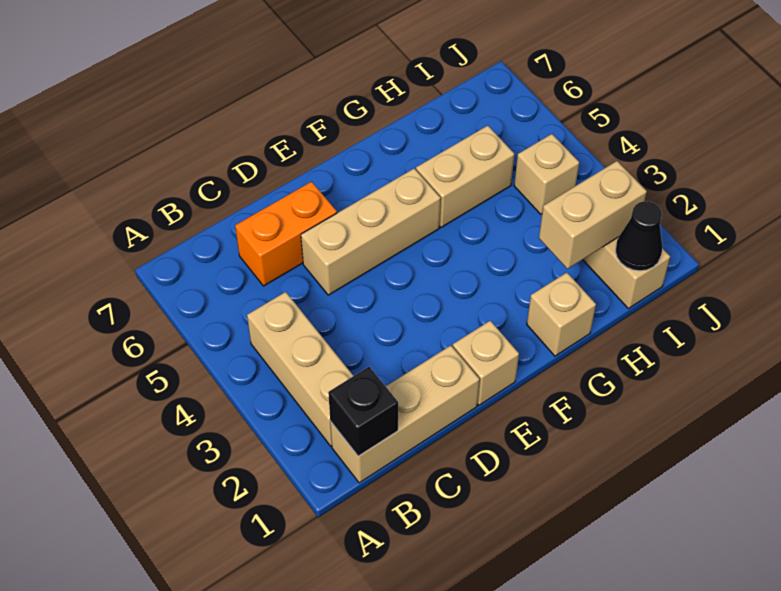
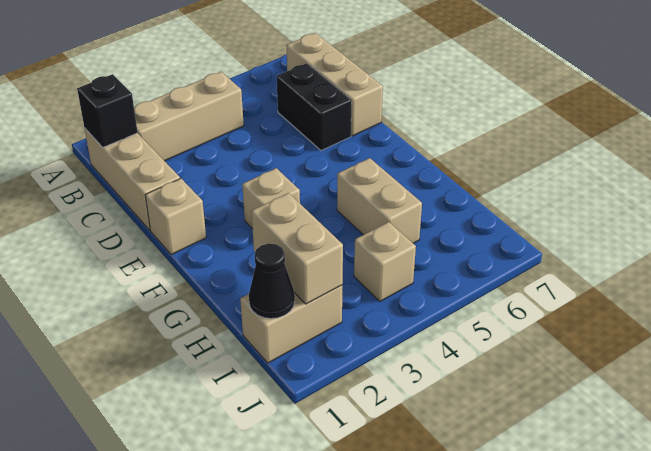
orange brick C6:D6 level 1 -> black brick C6:D6 level 1
tan brick D5:F5 level 1 -> tan brick B7:D7 level 1
tan brick G1 level 1 -> tan brick F3 level 1

